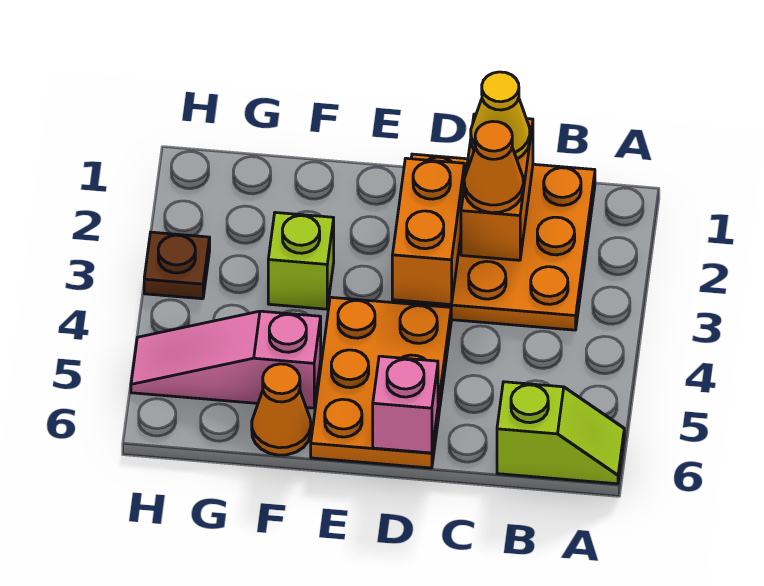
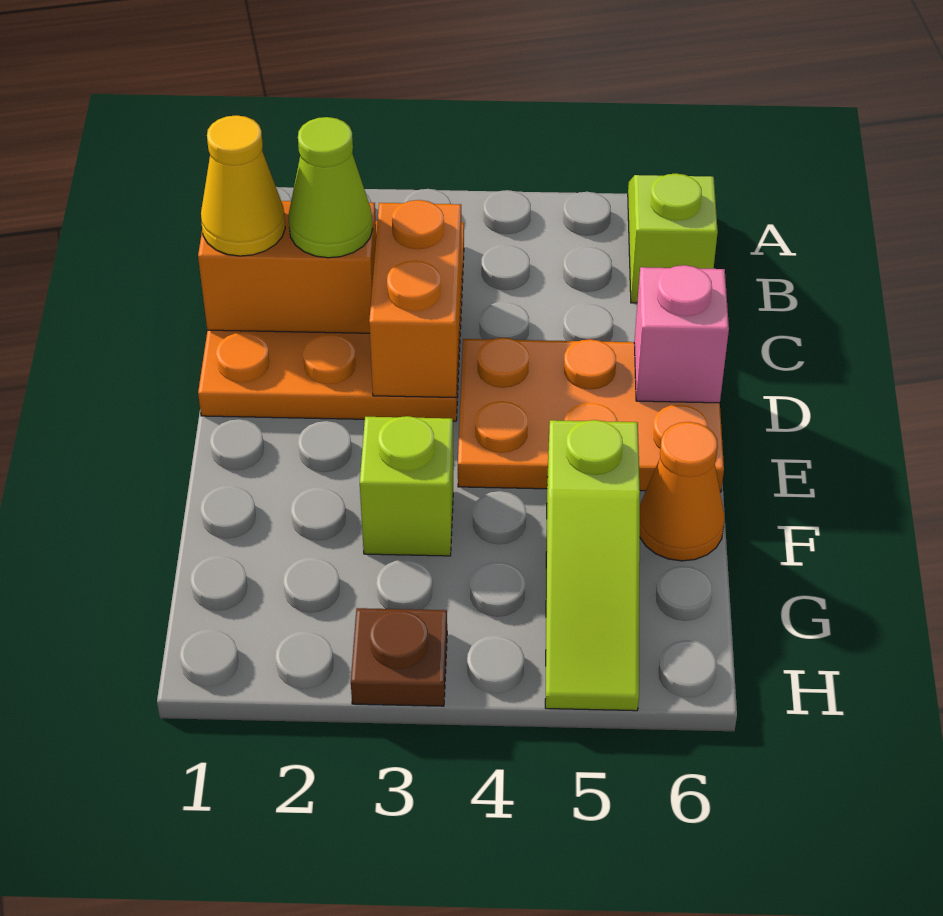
orange cone C2 level 3 -> lime cone C2 level 3
orange brick D2:D3 level 2 -> orange brick C3:D3 level 2
pink slope F5:H5 level 1 top F -> lime slope F5:H5 level 1 top F

